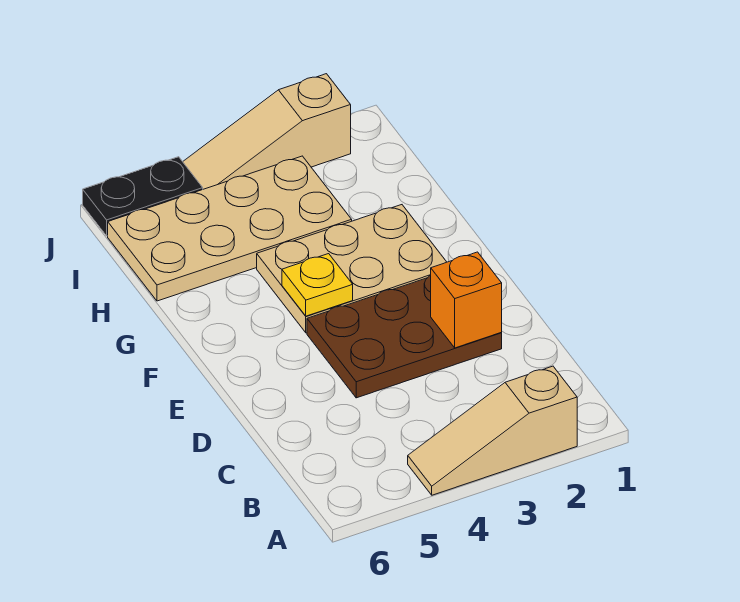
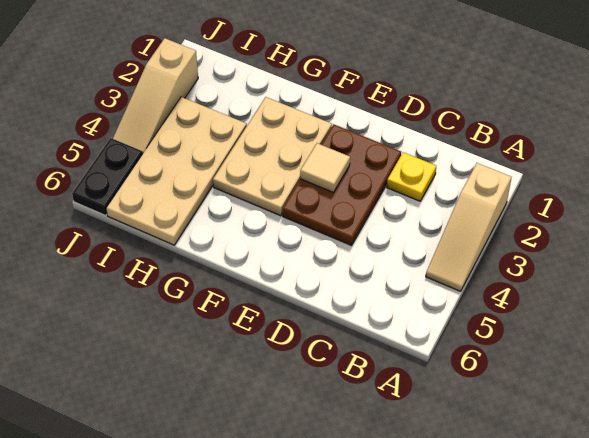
orange brick D2 level 2 -> none
none -> tan tile E3 level 2
yellow plate F4 level 2 -> yellow plate C2 level 1

